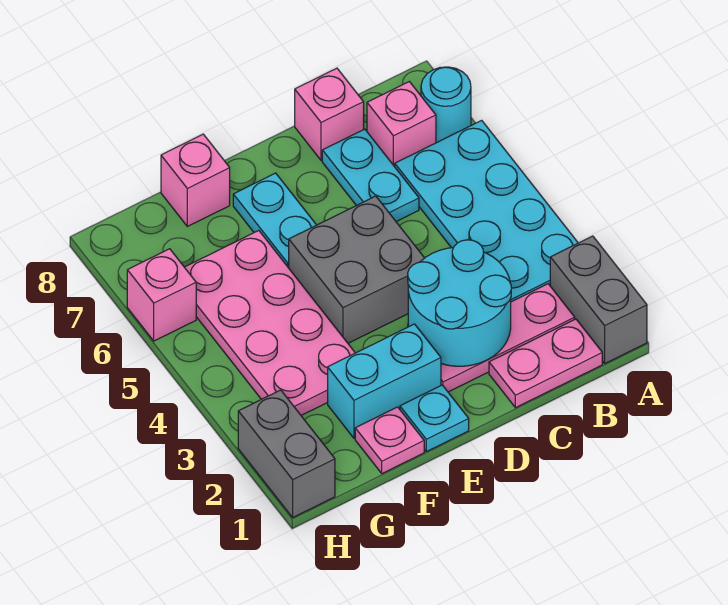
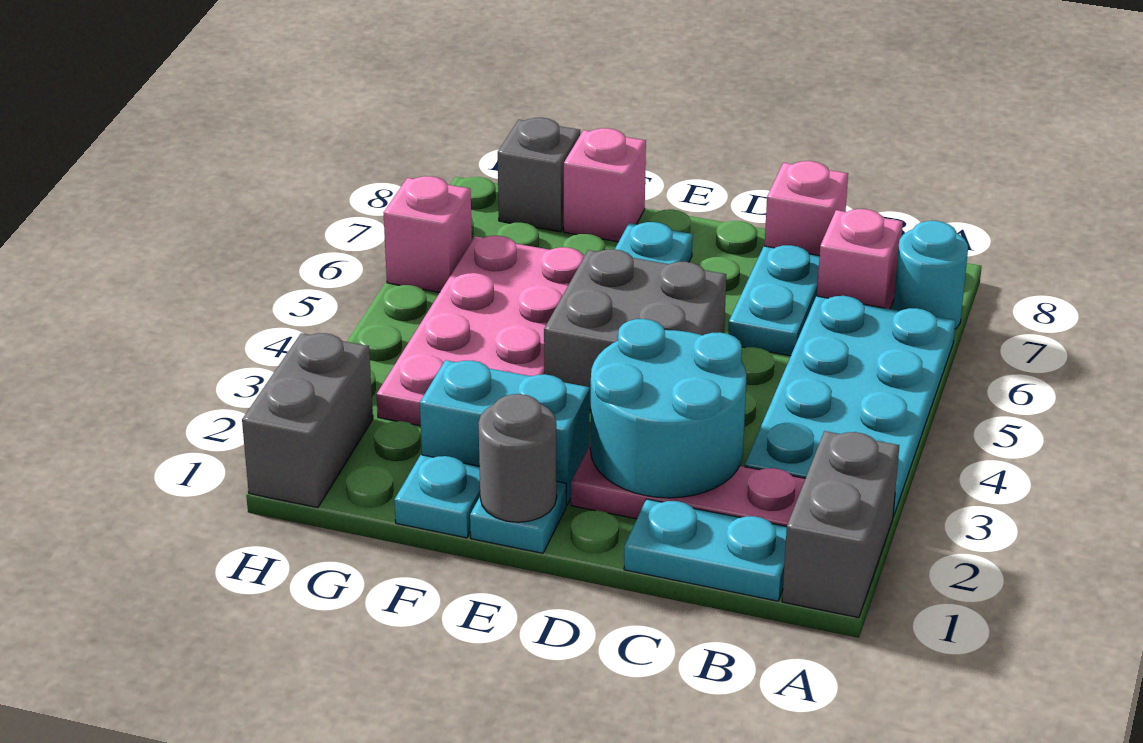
pink plate B1:C1 level 1 -> cyan plate B1:C1 level 1
none -> grey round brick E1 level 2
pink plate F1 level 1 -> cyan plate F1 level 1
none -> grey brick G8 level 1

